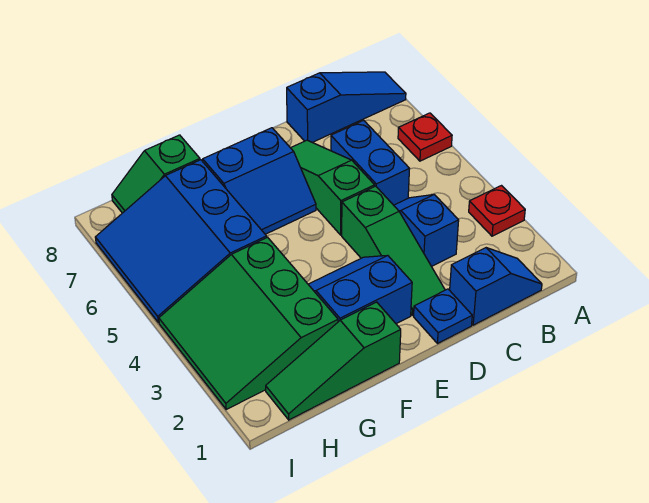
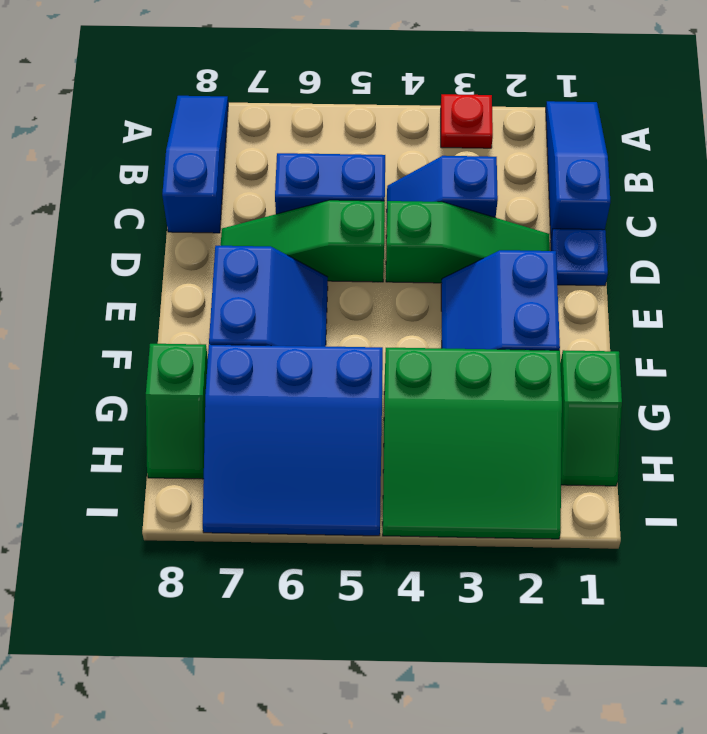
red plate A6 level 1 -> none
blue slope B1:C1 level 1 top C -> blue slope A1:C1 level 1 top C
green slope F1:H1 level 1 top F -> green slope G1:H1 level 1 top G

